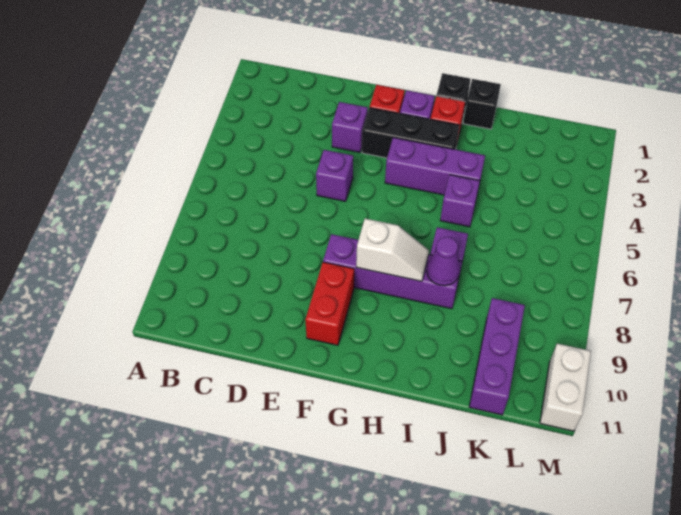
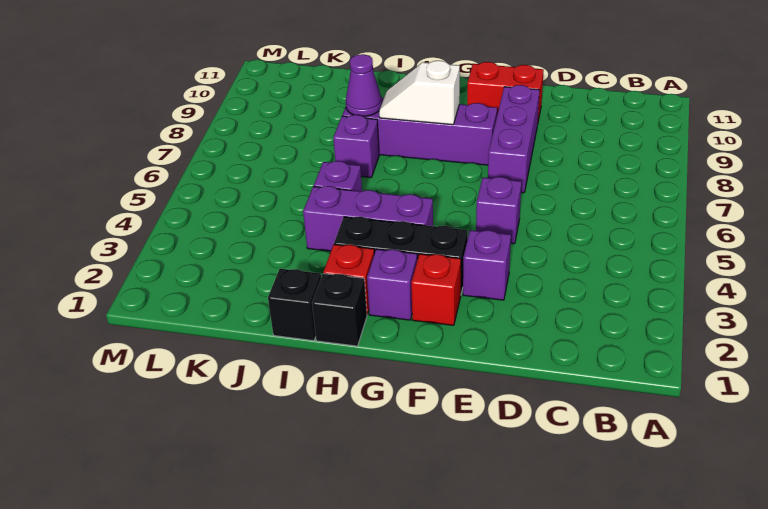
red brick F9:F10 level 1 -> red brick E10:F10 level 1
purple brick K9:K11 level 1 -> purple brick E7:E9 level 1
white brick M10:M11 level 1 -> none

